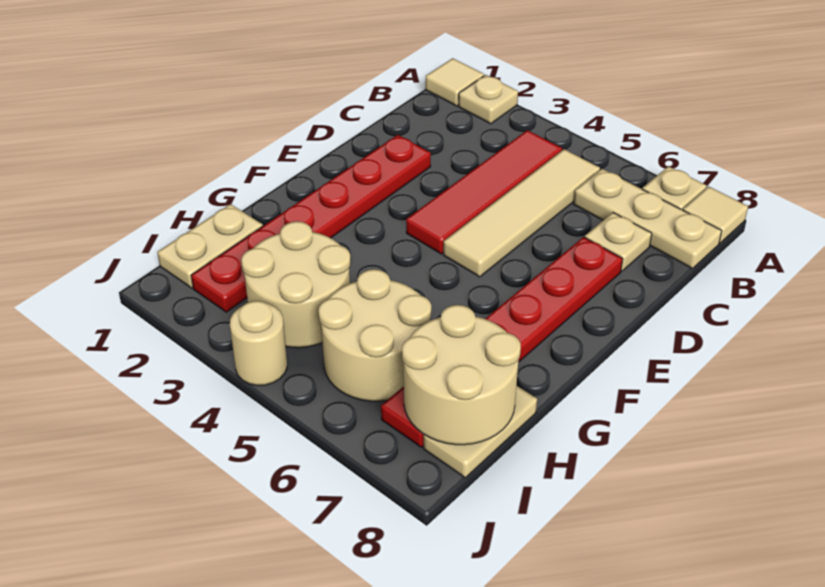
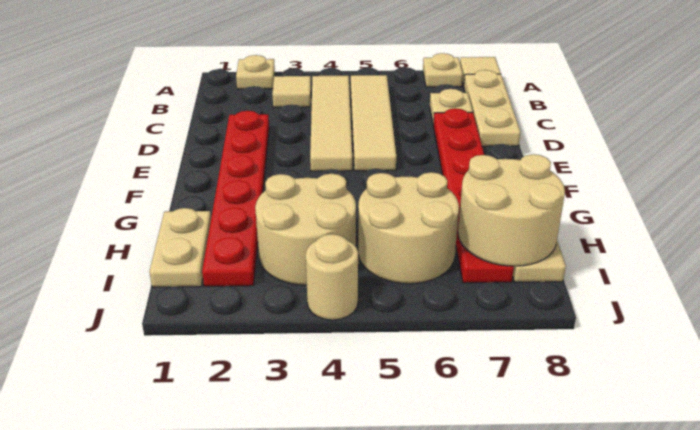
tan tile A1 level 1 -> tan tile B3 level 1
red tile B4:E4 level 1 -> tan tile B4:E4 level 1
tan plate B6:B8 level 1 -> tan plate B8:D8 level 1

